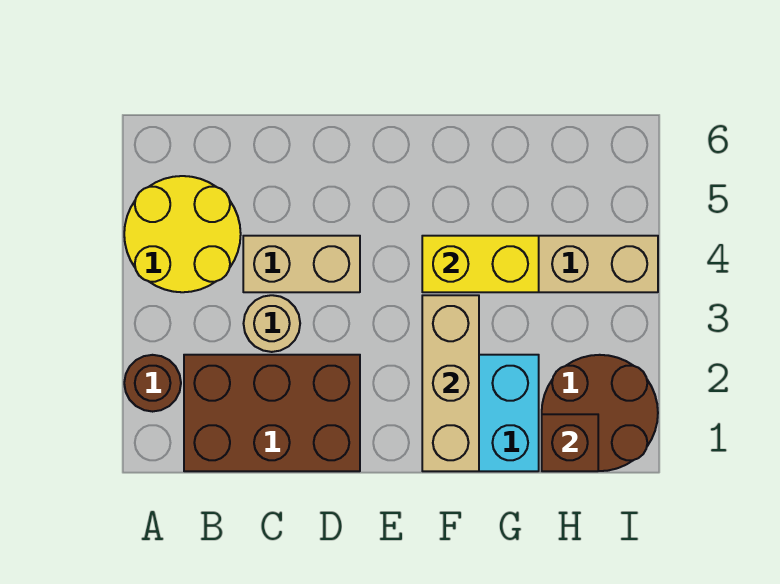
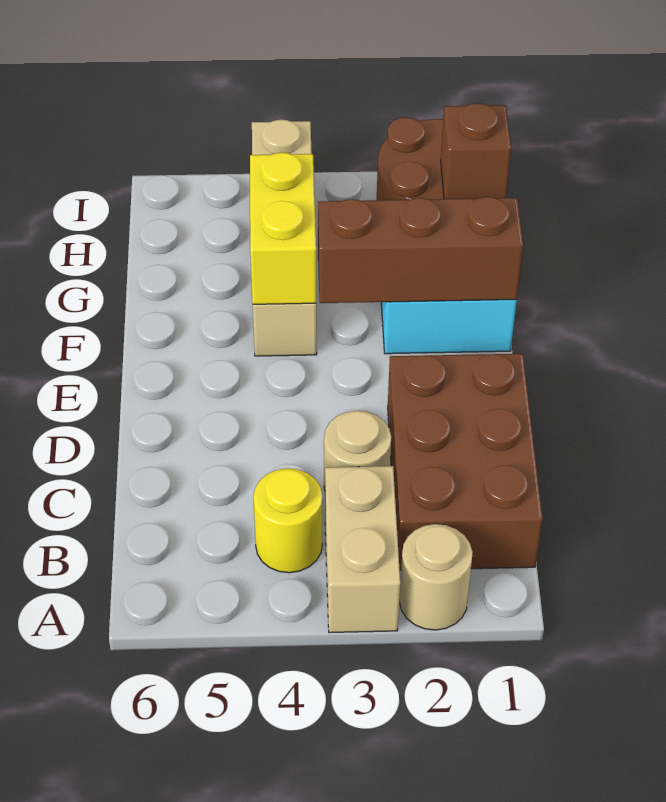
brown round brick A2 level 1 -> tan round brick A2 level 1
yellow round brick A4:B5 level 1 -> yellow round brick B4 level 1
tan brick C4:D4 level 1 -> tan brick A3:B3 level 1
tan brick F1:F3 level 2 -> brown brick F1:F3 level 2

